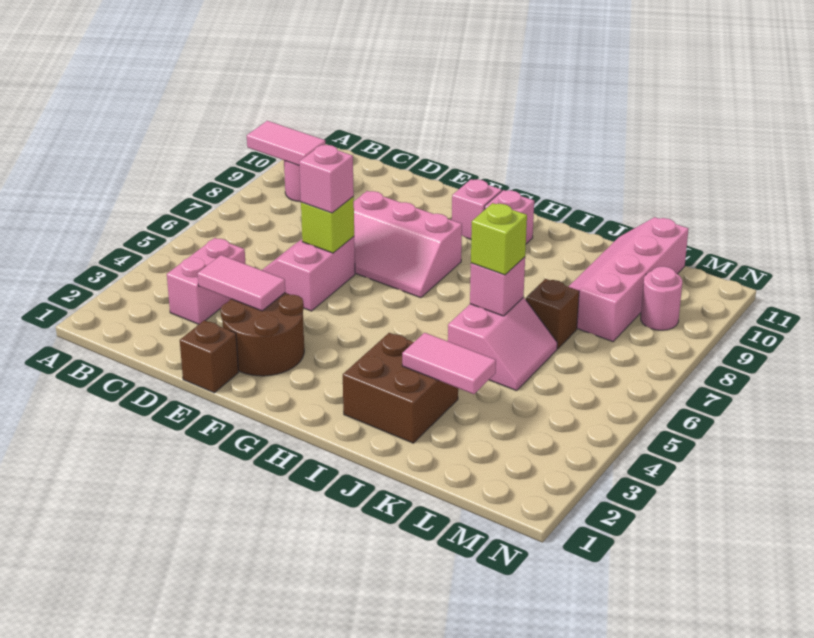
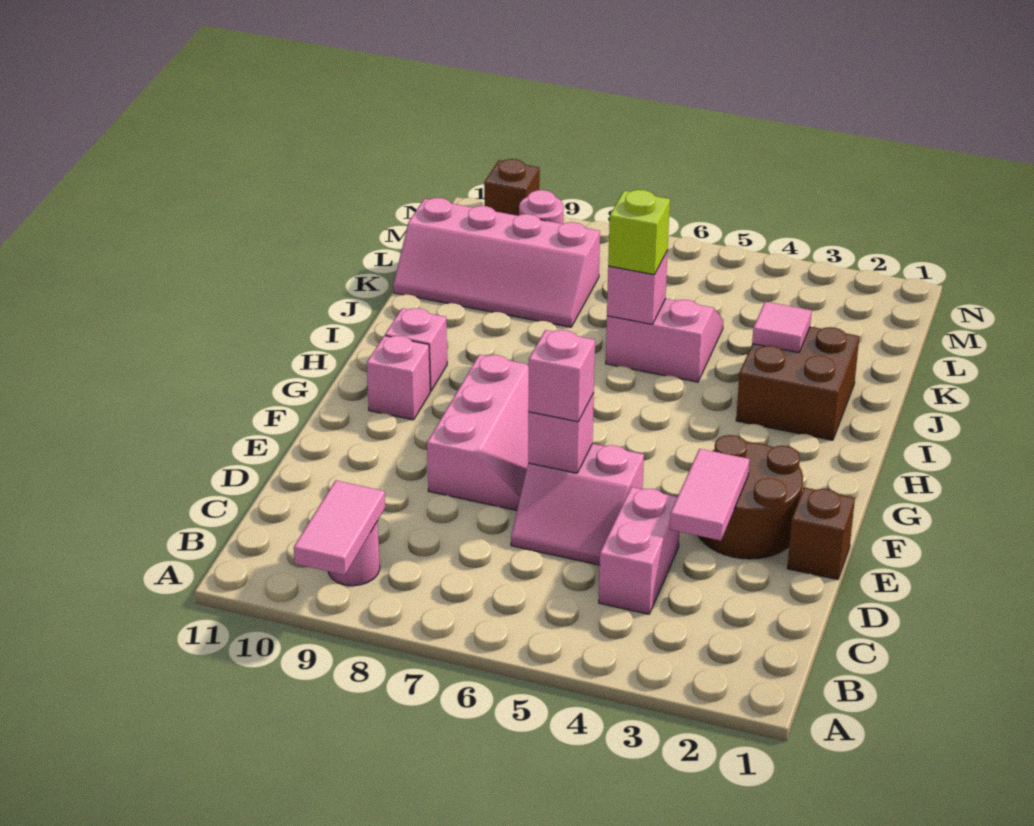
pink brick C3:C4 level 1 -> pink brick C4:D4 level 1
lime brick E6 level 2 -> pink brick E6 level 2
pink tile J3:K3 level 2 -> pink tile J3 level 2
brown brick K7 level 1 -> brown brick N10 level 1

